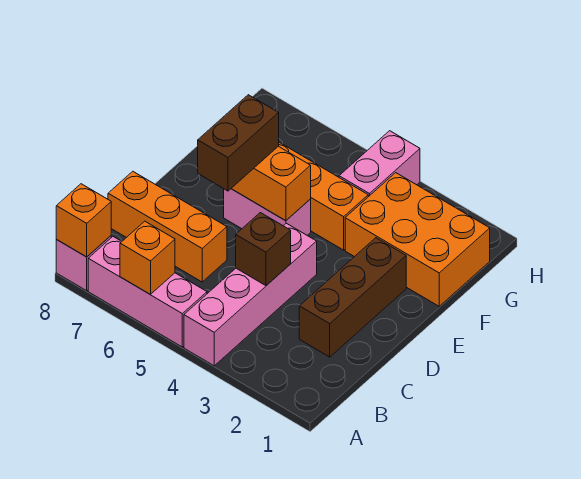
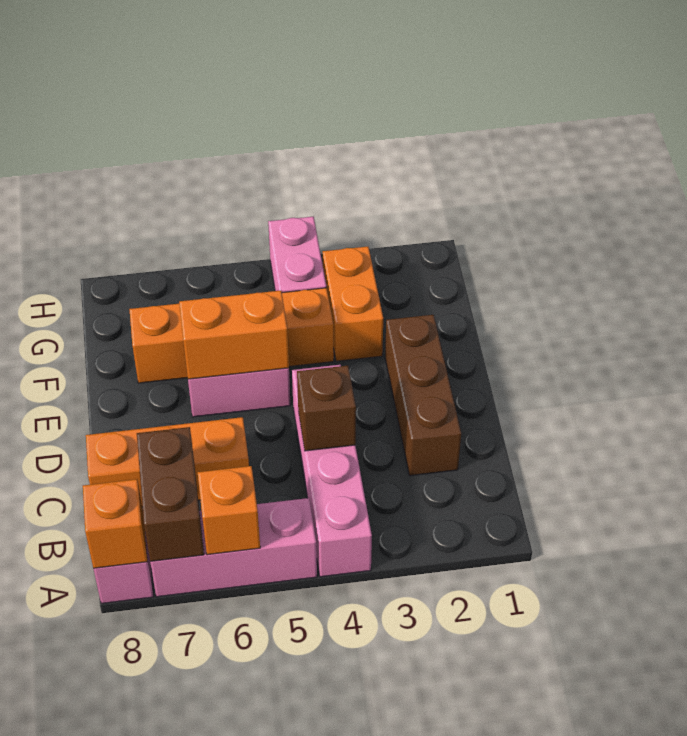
brown brick D6:E6 level 3 -> brown brick A7:B7 level 2
orange brick F1:G3 level 1 -> orange brick F3:G3 level 1

